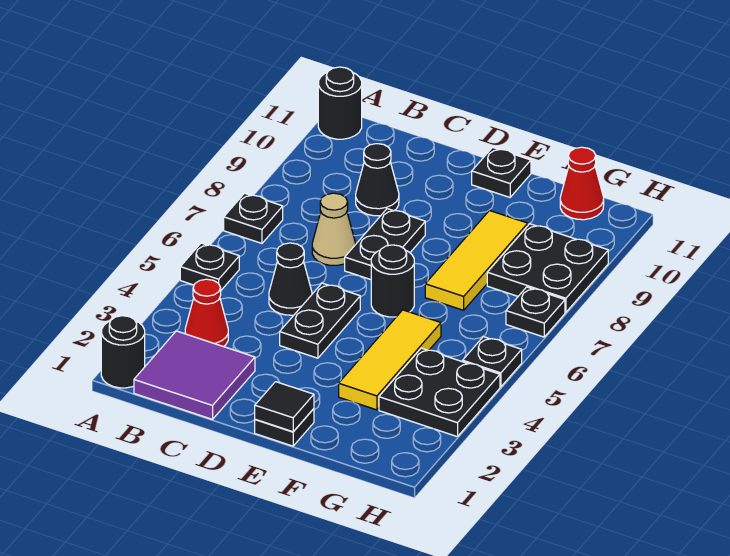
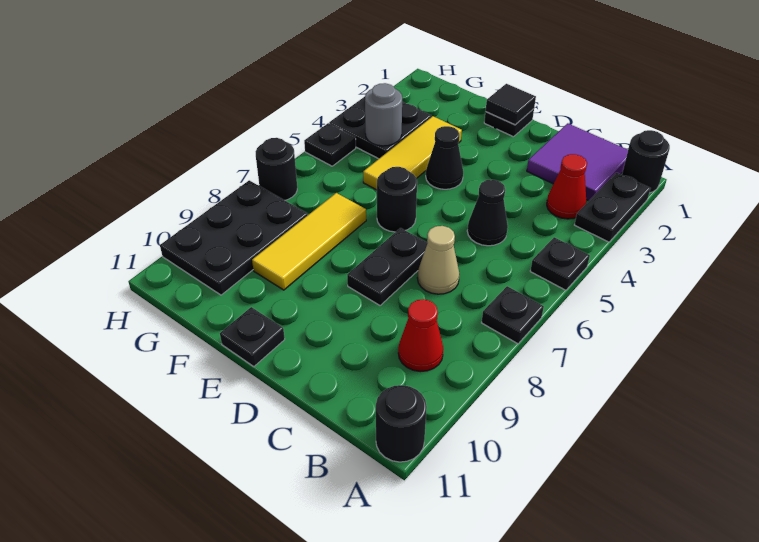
black cone C9 level 1 -> black cone E4 level 1
black plate D4:D5 level 1 -> black plate A2:A3 level 1
none -> grey round brick G4 level 2
black plate G8:H9 level 1 -> black plate G8:H10 level 1
red cone G11 level 1 -> red cone B9 level 1
black plate H7 level 1 -> black round brick H7 level 1

